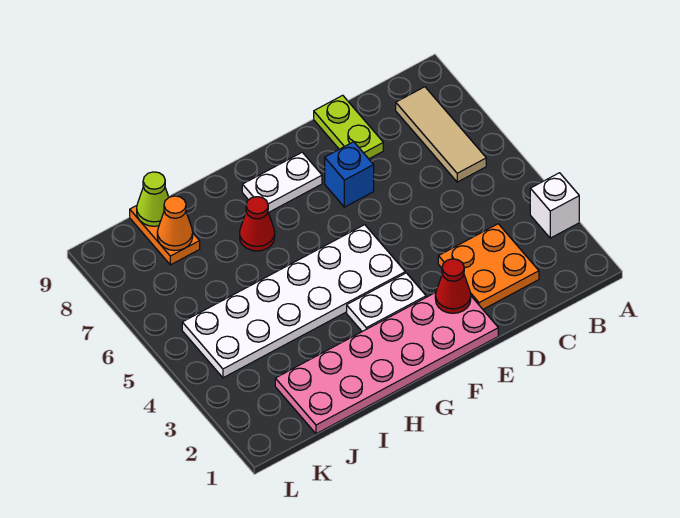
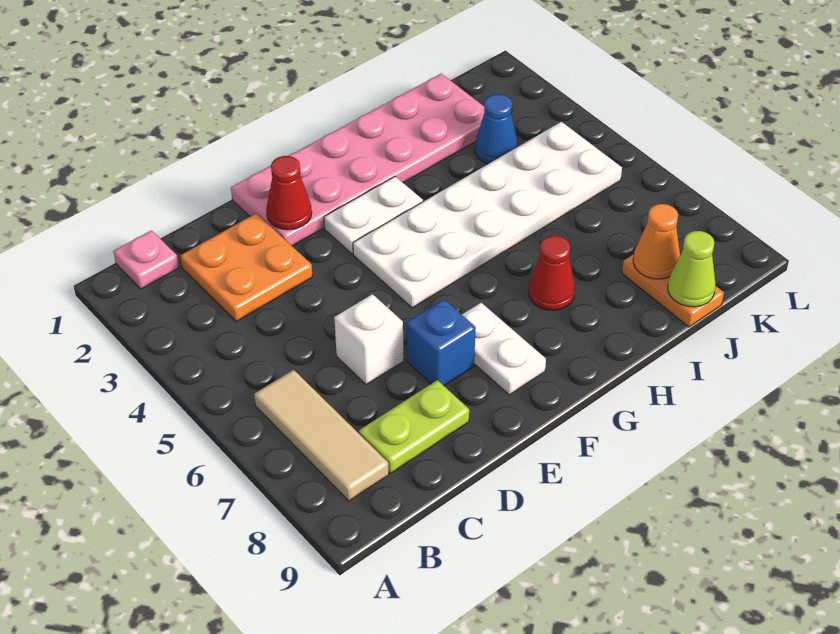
white brick A3 level 1 -> white brick D6 level 1
none -> pink plate B1 level 1
lime plate D8:D9 level 1 -> lime plate C8:D8 level 1
white plate F8:G8 level 1 -> white plate F7:F8 level 1
none -> blue cone J3 level 1

